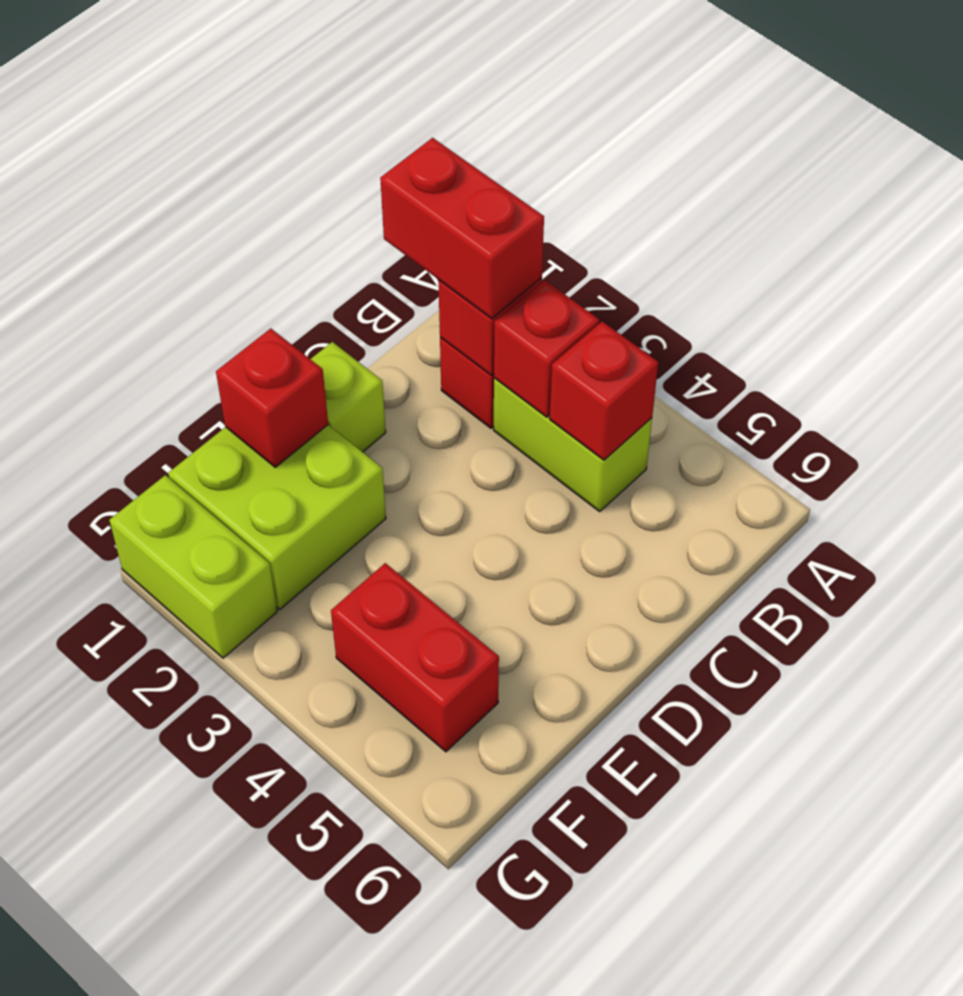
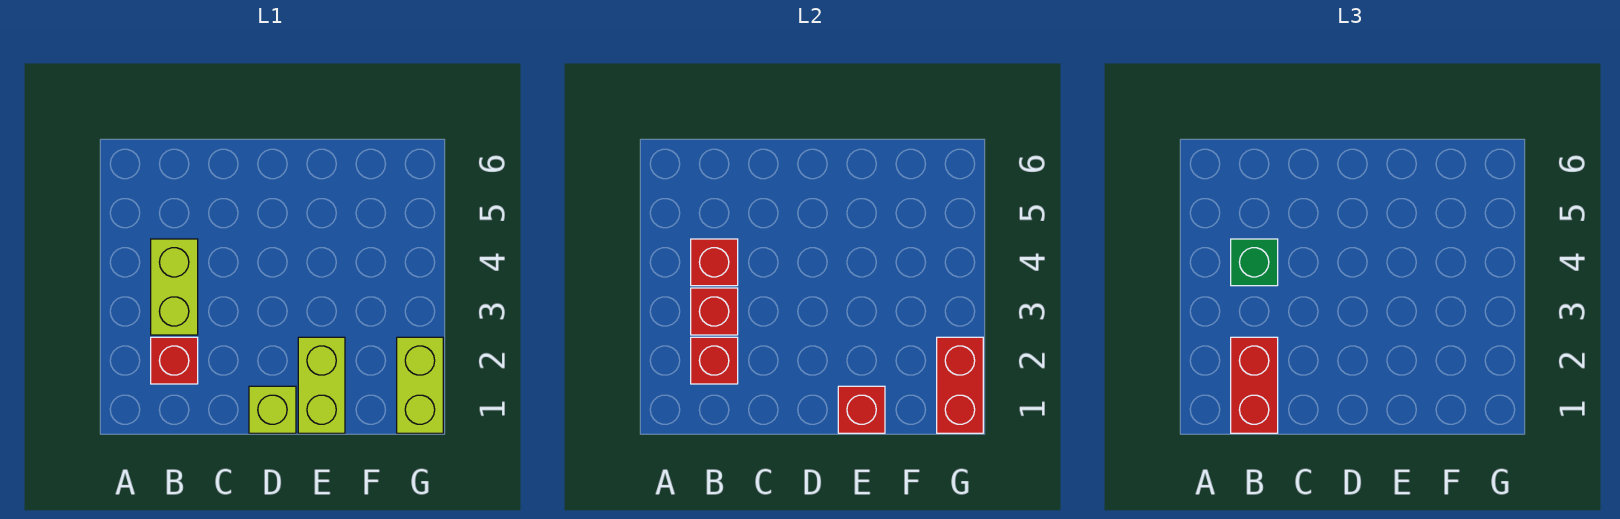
none -> green brick B4 level 3
lime brick E1:F2 level 1 -> lime brick E1:E2 level 1
red brick F4:F5 level 1 -> red brick G1:G2 level 2

